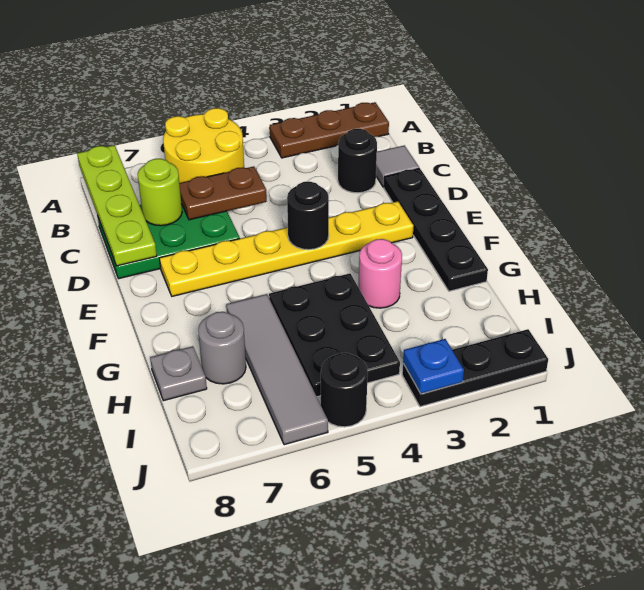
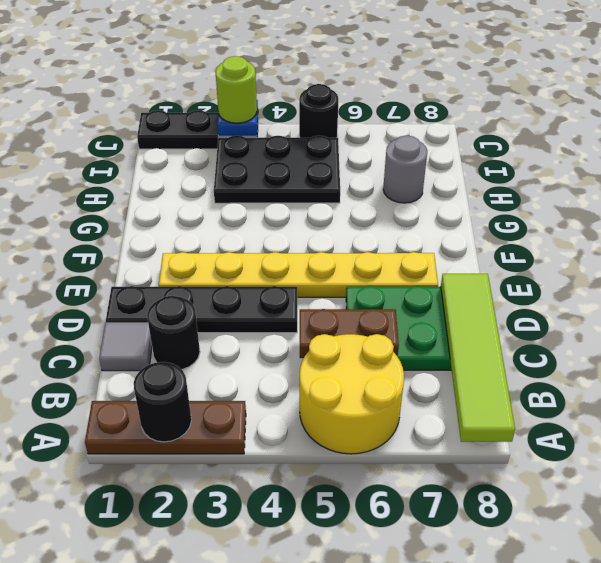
lime plate A8:D8 level 2 -> lime tile A8:D8 level 2
lime round brick C7 level 2 -> lime round brick J3 level 3
black plate D1:G1 level 1 -> black plate D1:D4 level 1
black round brick E4 level 2 -> black round brick A2 level 2
pink round brick G3 level 1 -> none
black plate G4:I5 level 1 -> black plate H3:I5 level 1
grey tile G6:J6 level 1 -> none
grey plate H8 level 1 -> none

